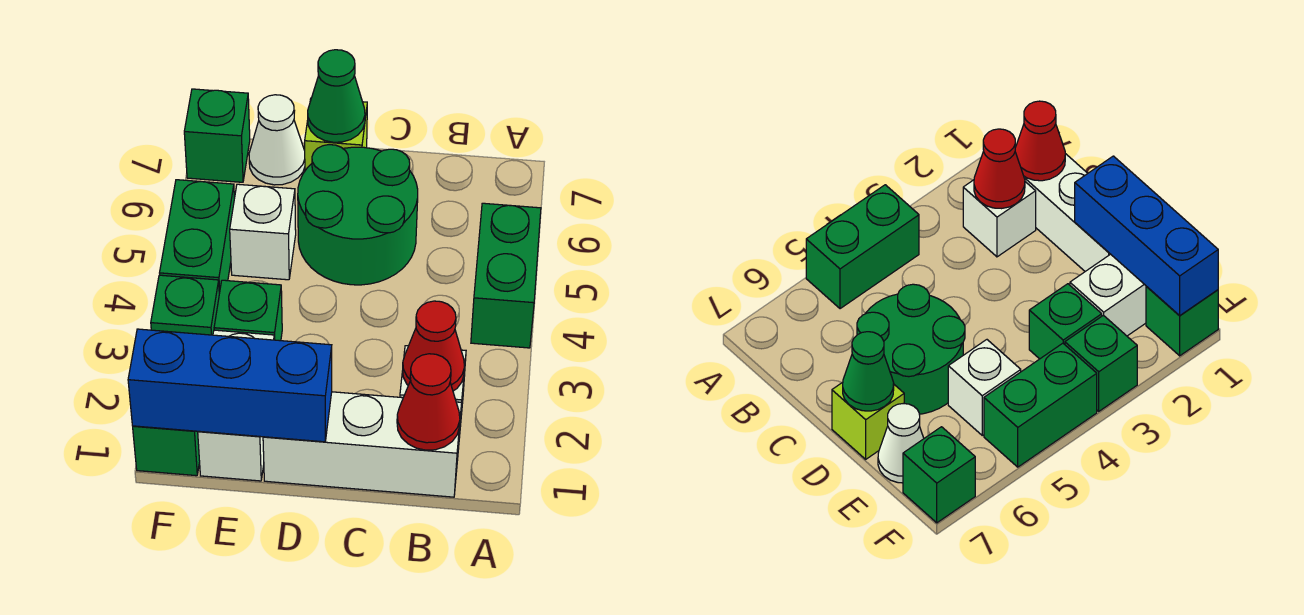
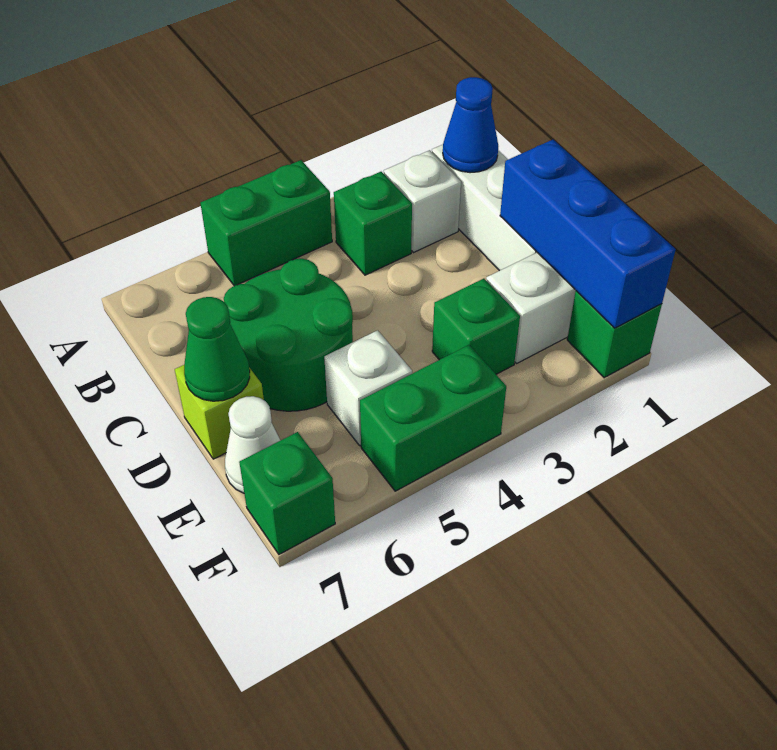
red cone B1 level 2 -> blue cone B1 level 2
red cone B2 level 2 -> none
green brick F3 level 1 -> green brick B3 level 1

